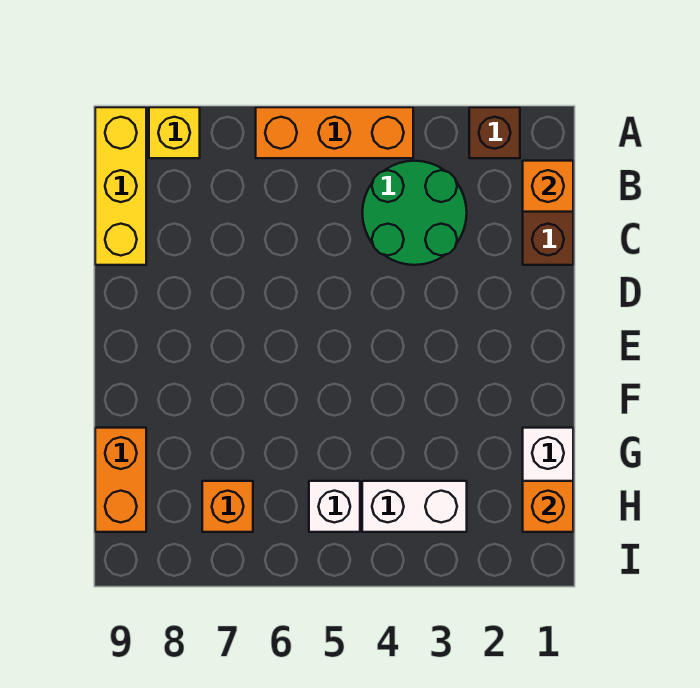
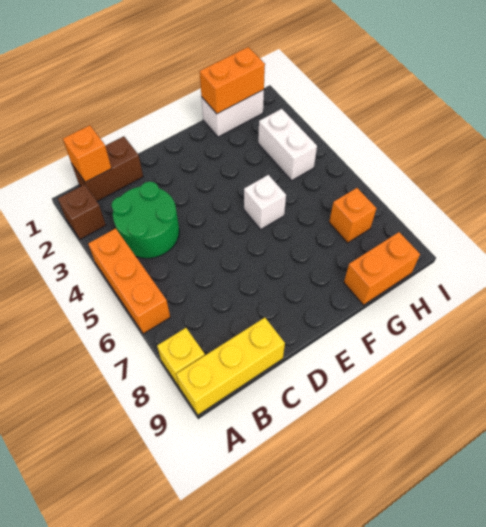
orange brick H1 level 2 -> orange brick G1:H1 level 2
white brick H5 level 1 -> white brick F5 level 1

